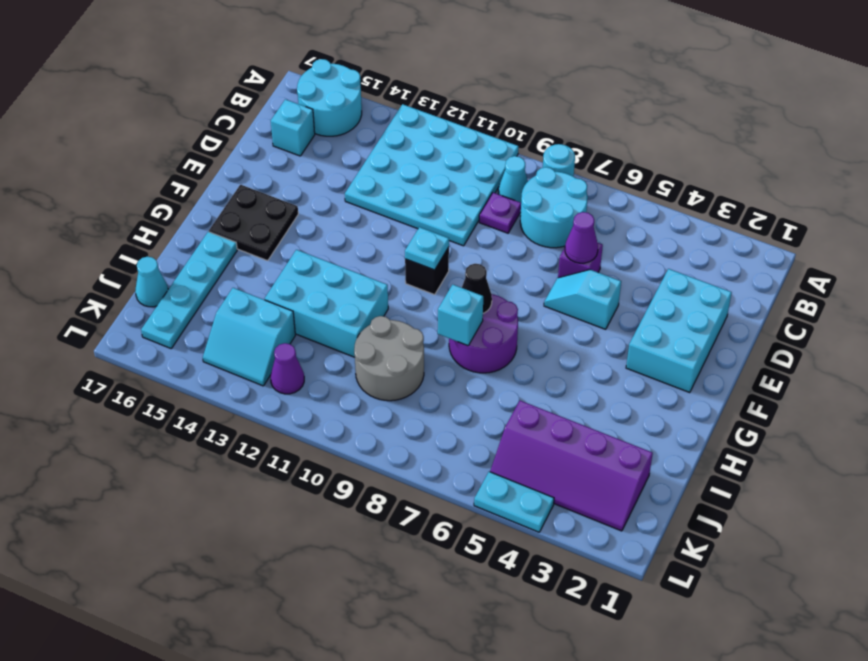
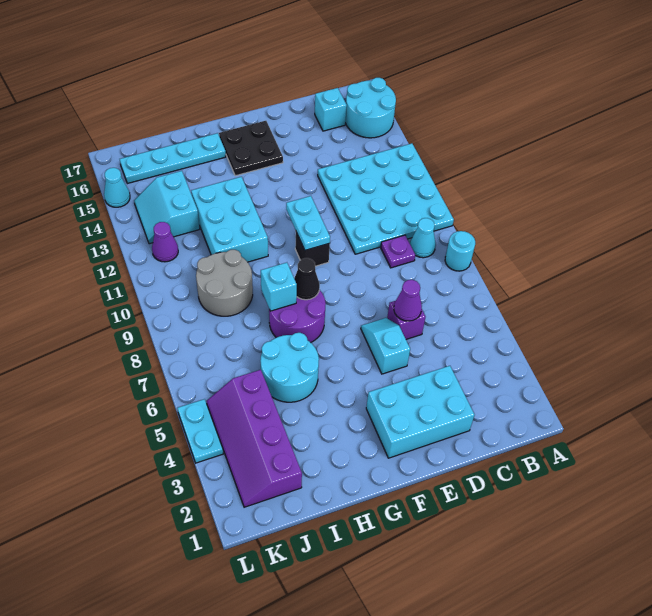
cyan round brick B7:C8 level 1 -> cyan round brick H5:I6 level 1
cyan plate F10 level 2 -> cyan plate F10:F11 level 2
cyan cone J17 level 1 -> cyan cone L15 level 1

